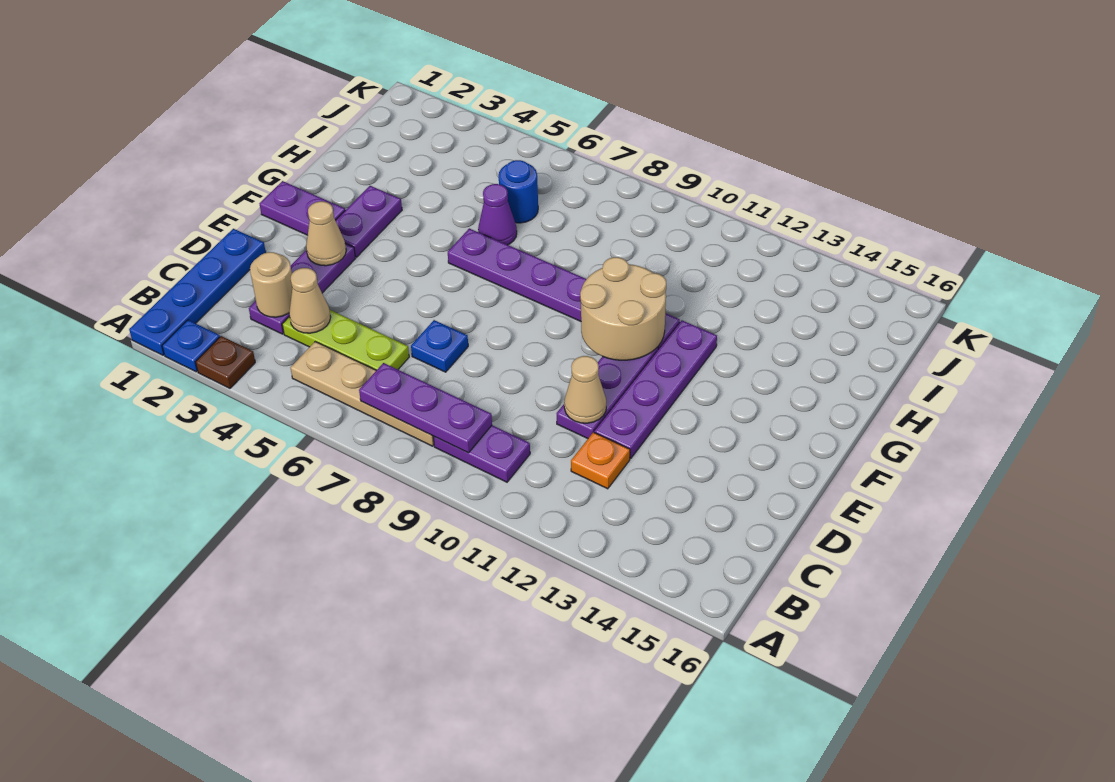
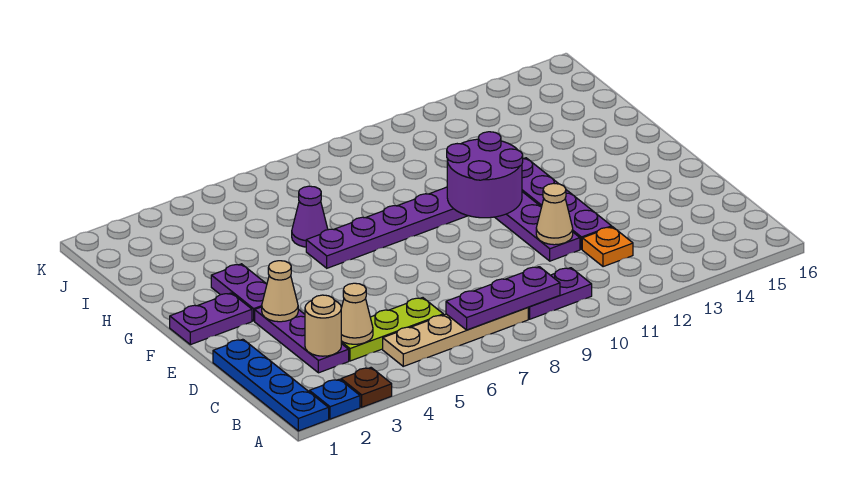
blue plate D7 level 1 -> none
tan round brick F10:G11 level 2 -> purple round brick F10:G11 level 2
blue round brick I6 level 1 -> none

